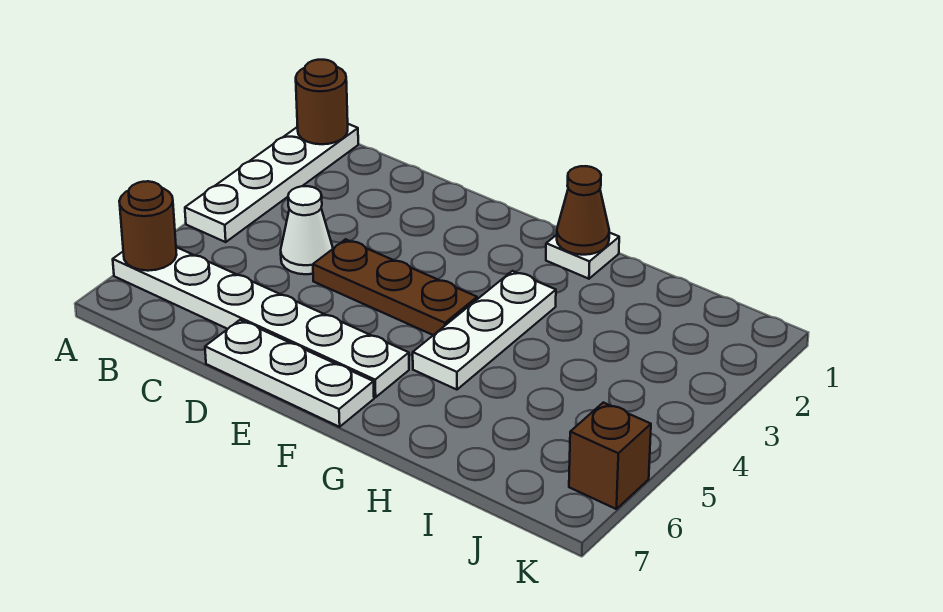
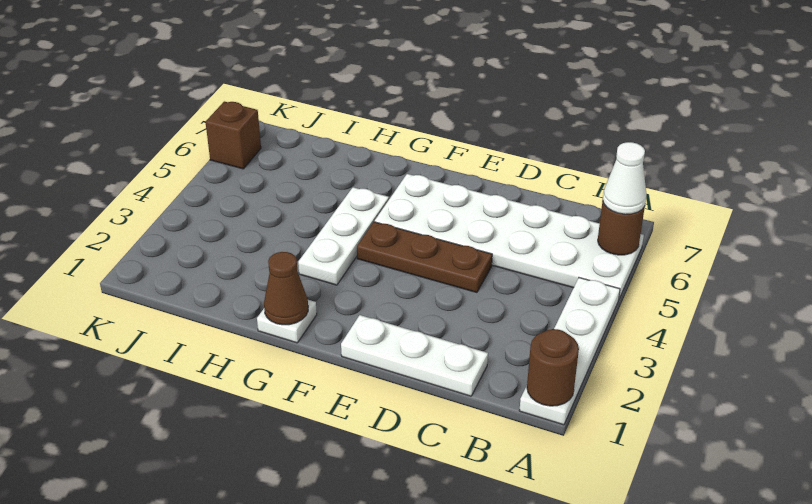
white plate A6:F6 level 1 -> white plate A5:F6 level 1
white cone C4 level 1 -> white cone A6 level 3
white plate D7:F7 level 1 -> white plate C1:E1 level 1

